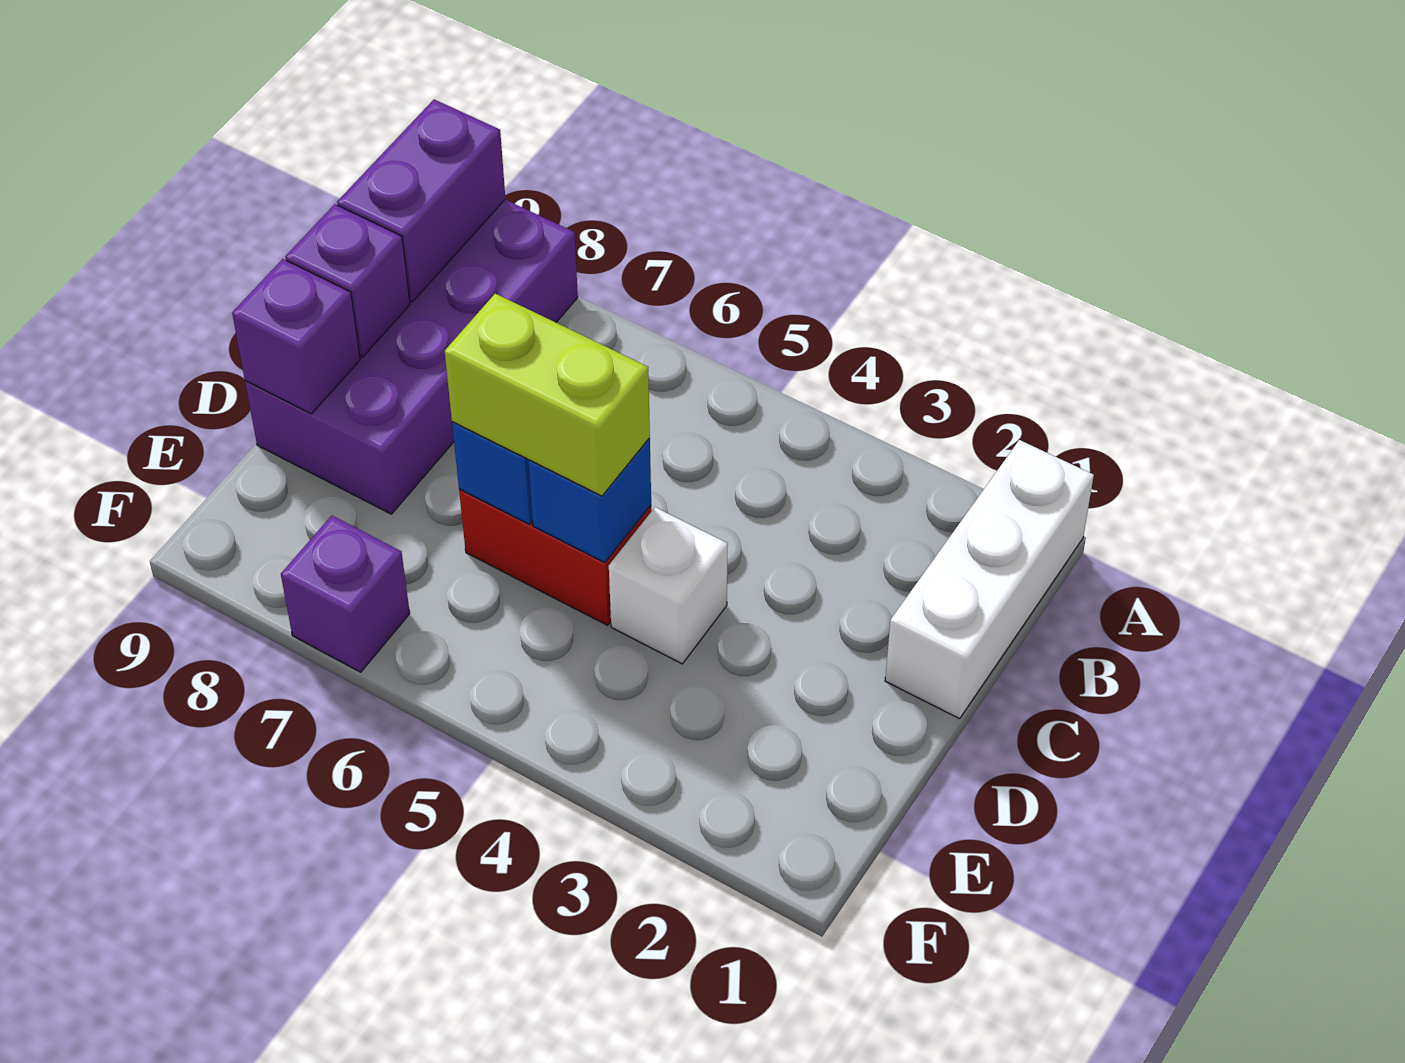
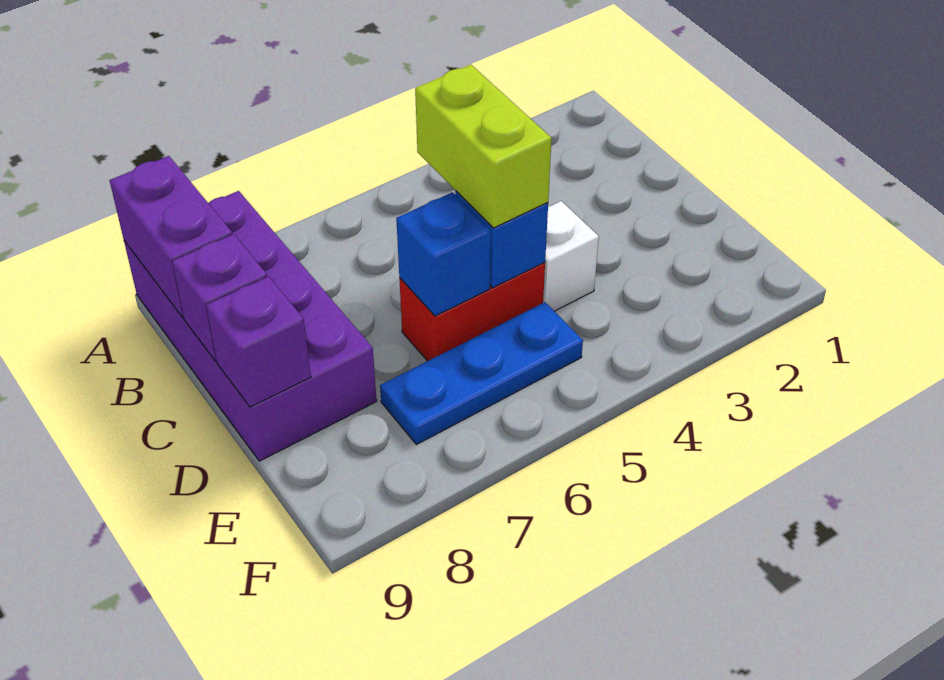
white brick A1:C1 level 1 -> none
lime brick D5:D6 level 3 -> lime brick C5:D5 level 3
none -> blue plate E5:E7 level 1
purple brick F7 level 1 -> none

